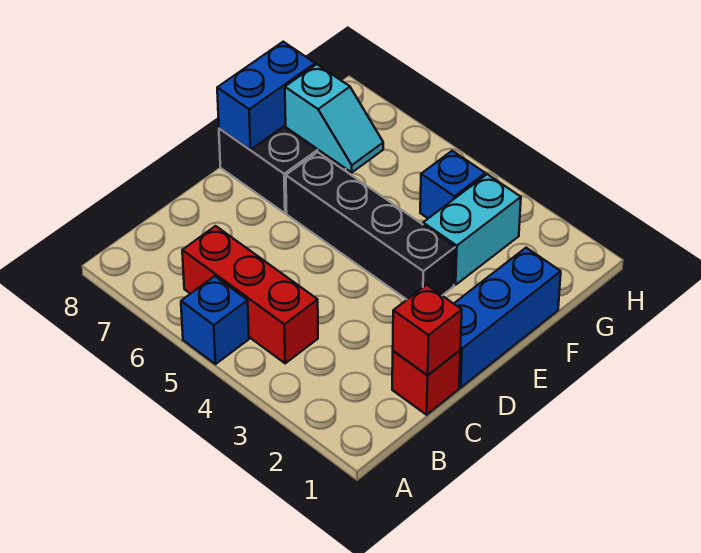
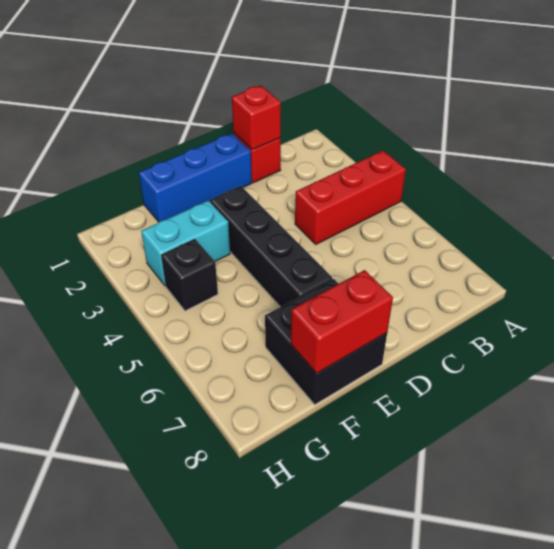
blue brick A5 level 1 -> none
red brick B4:B6 level 1 -> red brick A4:C4 level 1
blue brick E8:F8 level 2 -> red brick E8:F8 level 2
cyan slope F6:F7 level 2 top 7 -> none
blue brick G4 level 1 -> black brick G4 level 1

